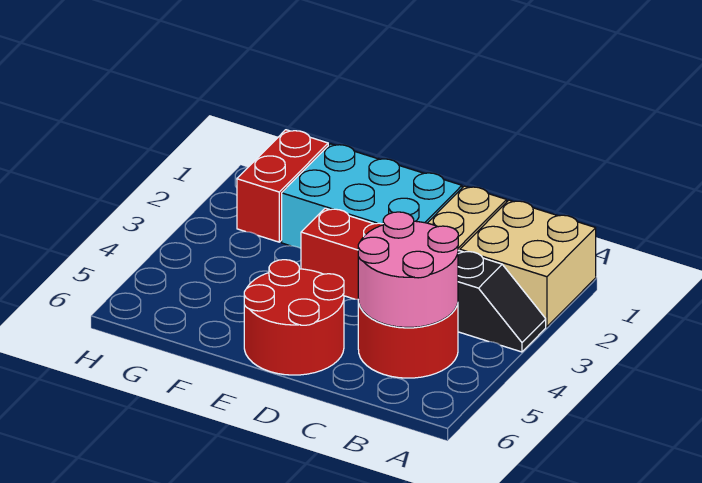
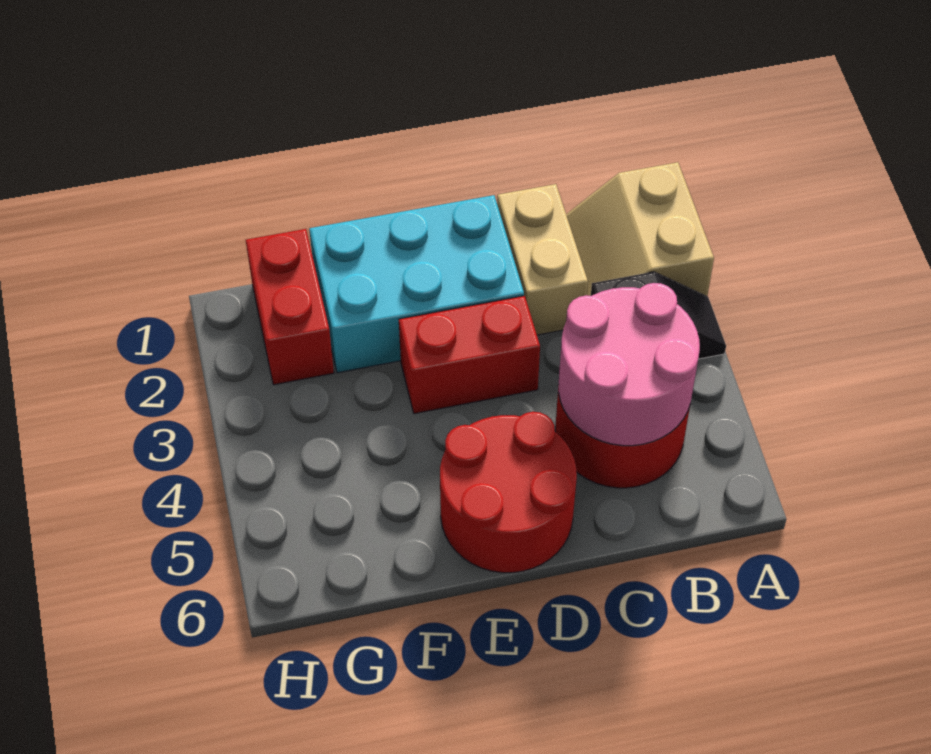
tan brick A1:B2 level 1 -> tan slope A1:B2 level 1 top A

